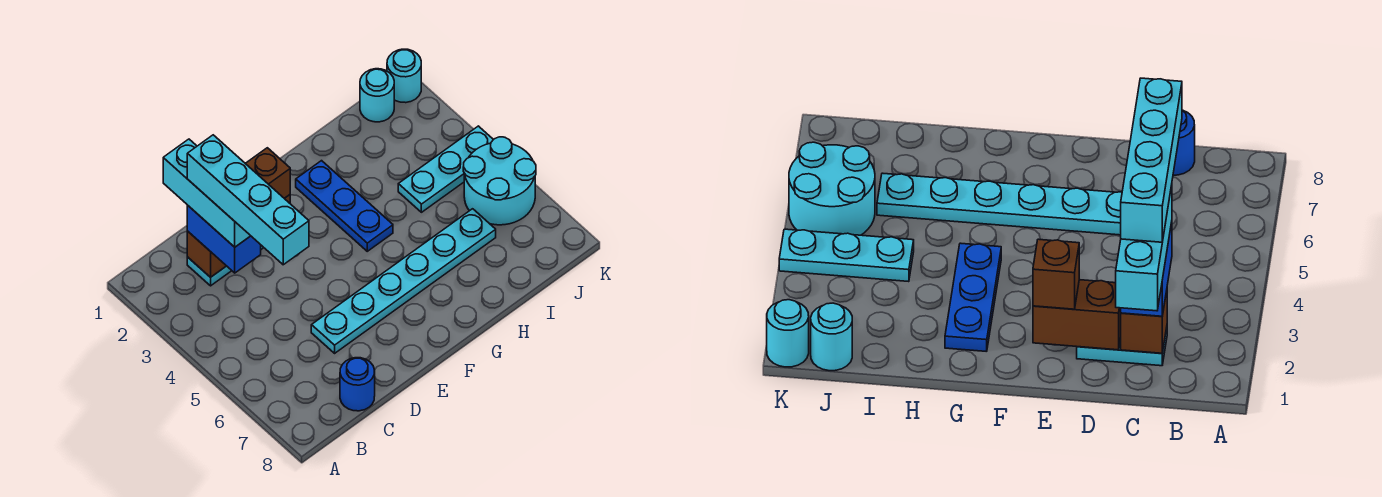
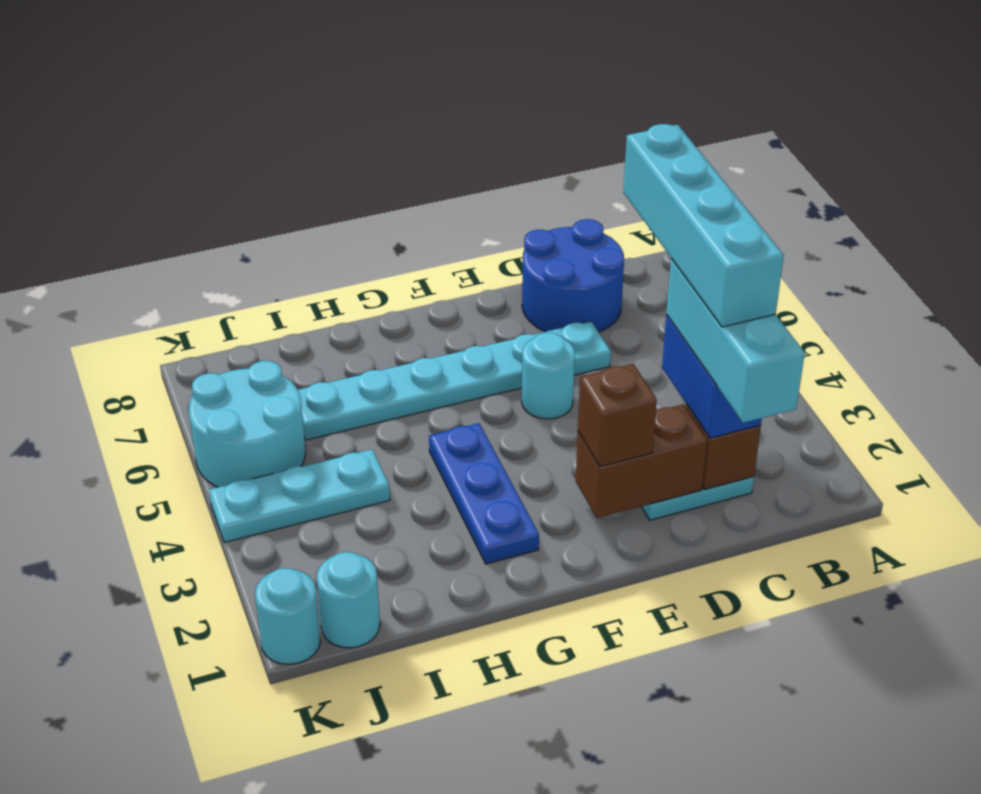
blue round brick C8 level 1 -> blue round brick C7:D8 level 1
none -> cyan round brick E5 level 1

